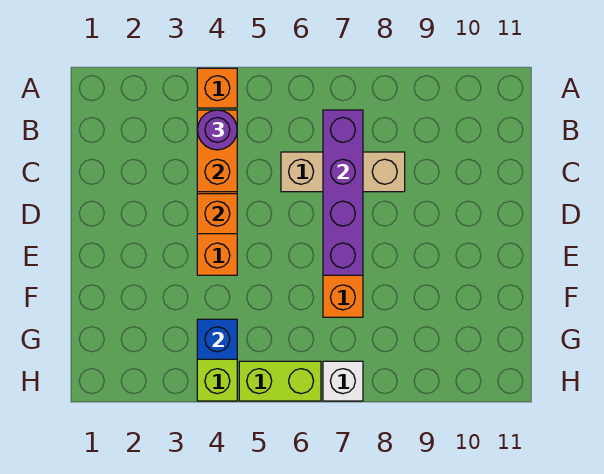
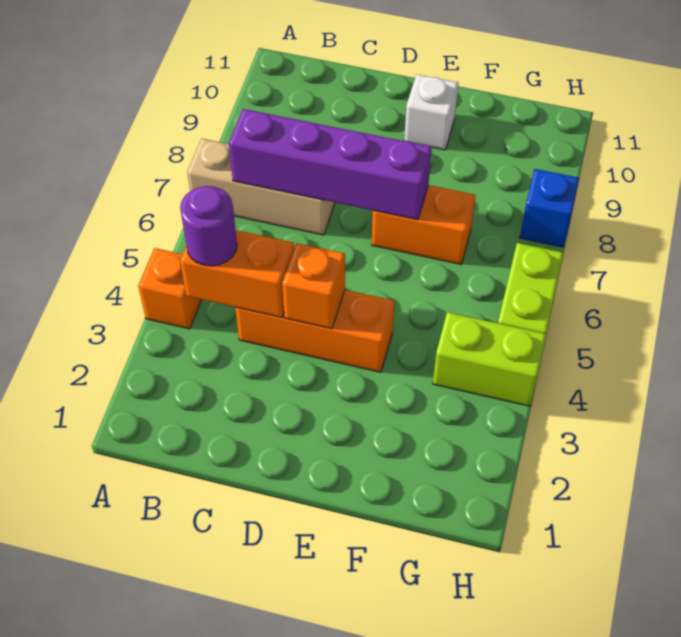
tan brick C6:C8 level 1 -> tan brick A7:C7 level 1
blue brick G4 level 2 -> blue brick H8 level 1
white brick H7 level 1 -> white brick E10 level 1

